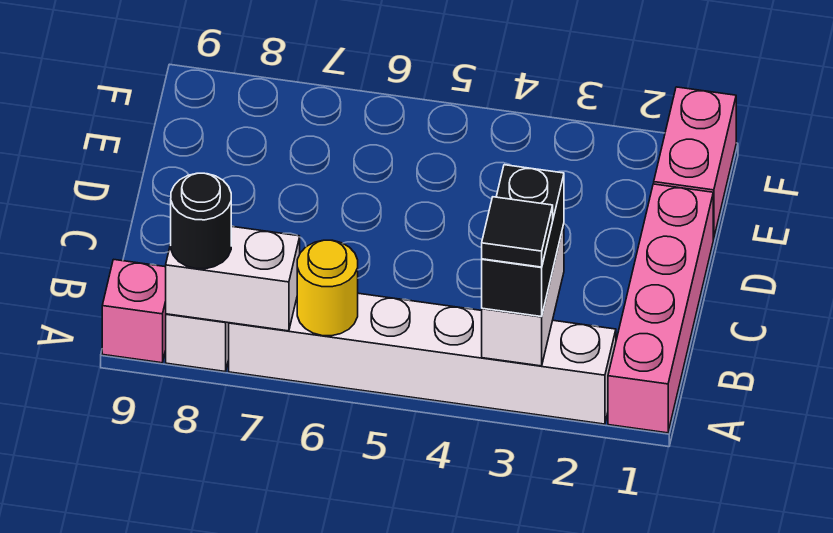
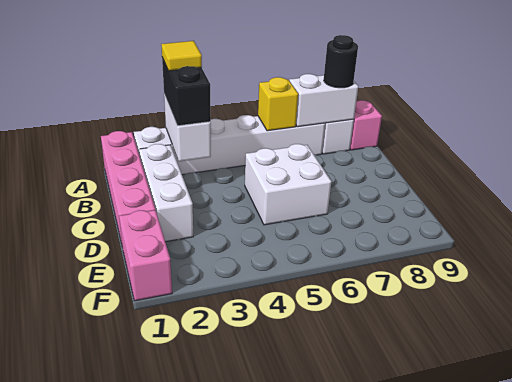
black tile A3 level 4 -> yellow tile A3 level 4
yellow round brick A6 level 2 -> yellow brick A6 level 2
none -> white brick B2:D2 level 1
none -> white brick C5:D6 level 1

